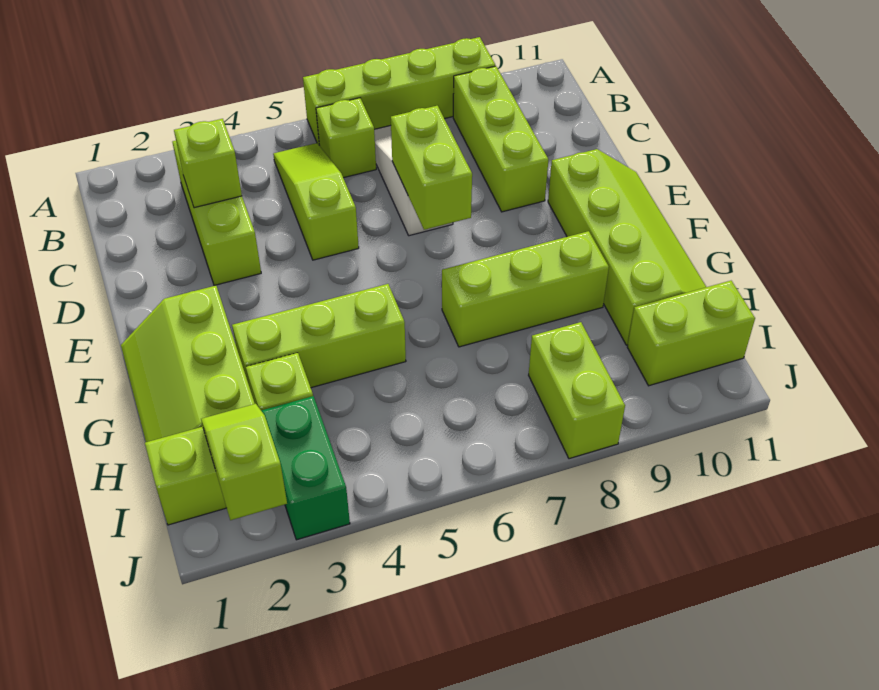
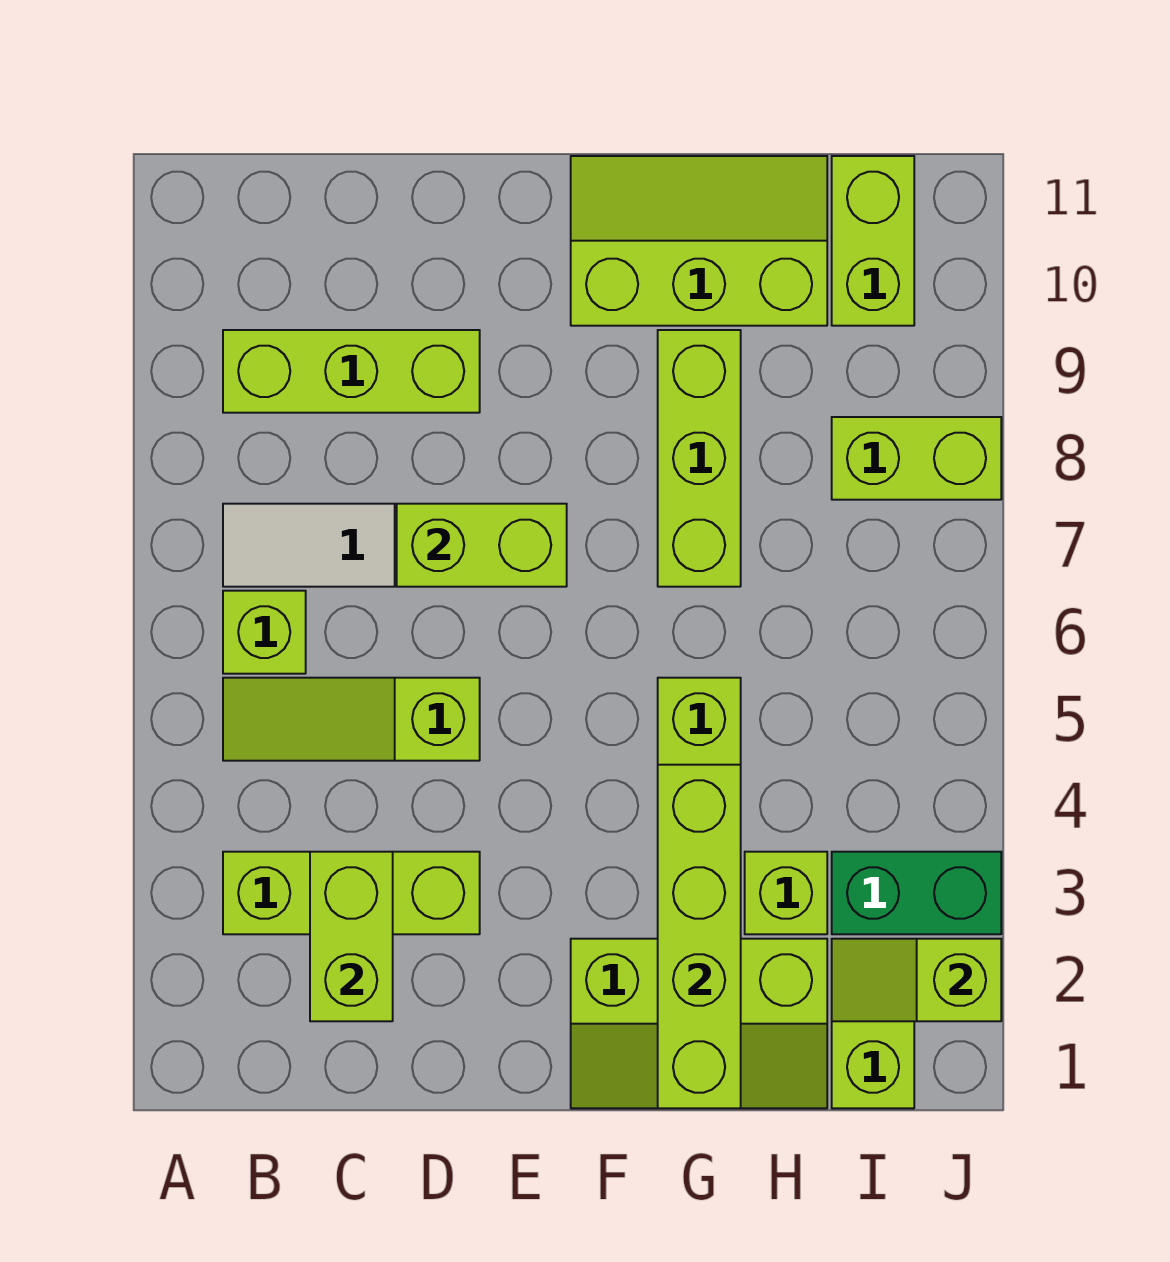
lime brick A6:A9 level 1 -> lime brick G1:G4 level 2
lime brick C3 level 2 -> lime brick C2:C3 level 2
lime slope E10:H11 level 1 top 10 -> lime slope F10:H11 level 1 top 10

